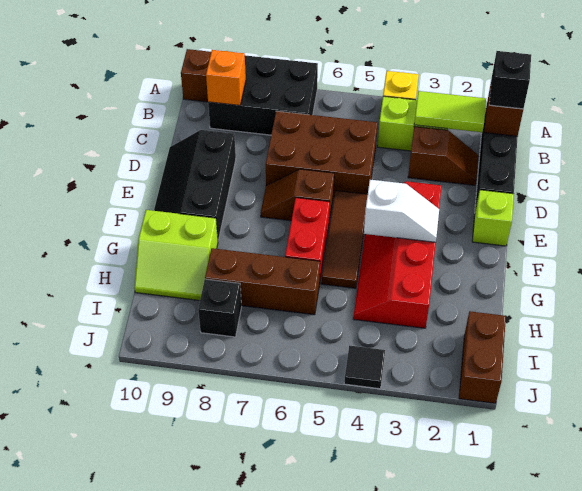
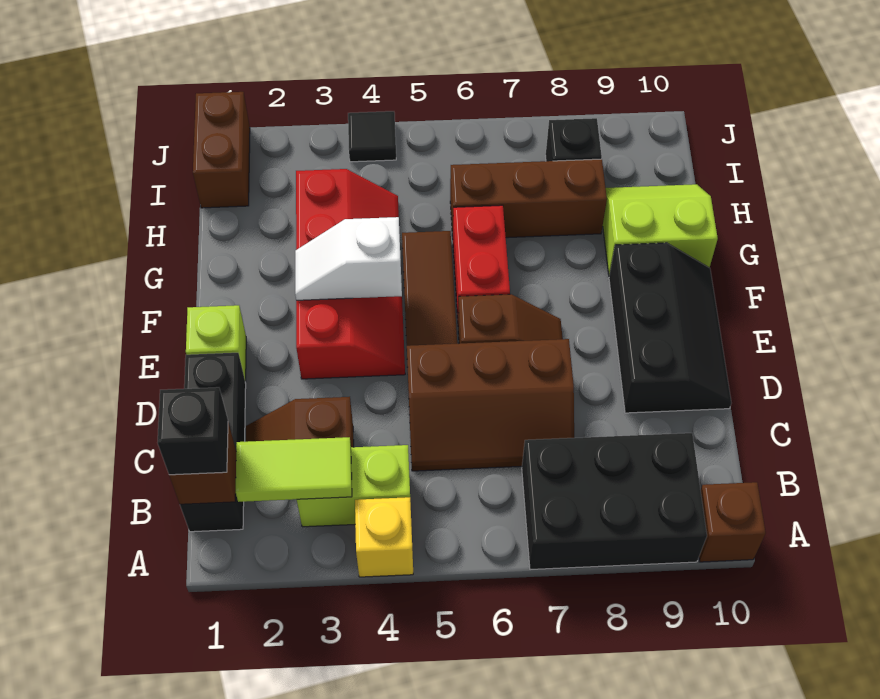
orange brick B9 level 2 -> none
brown brick C5:D7 level 1 -> brown slope C5:D7 level 1 top D

